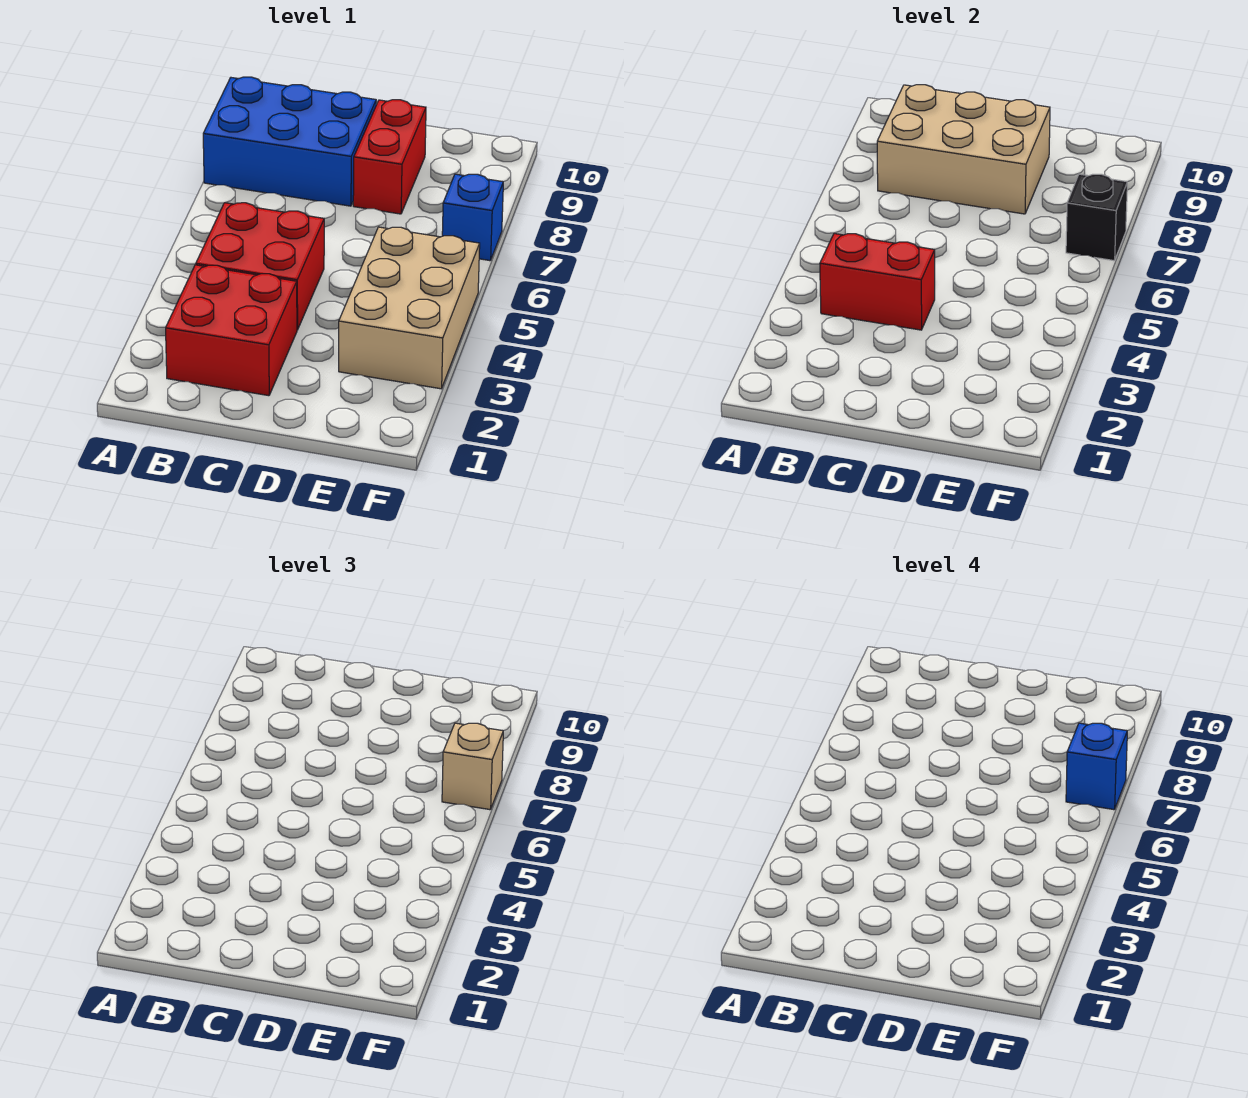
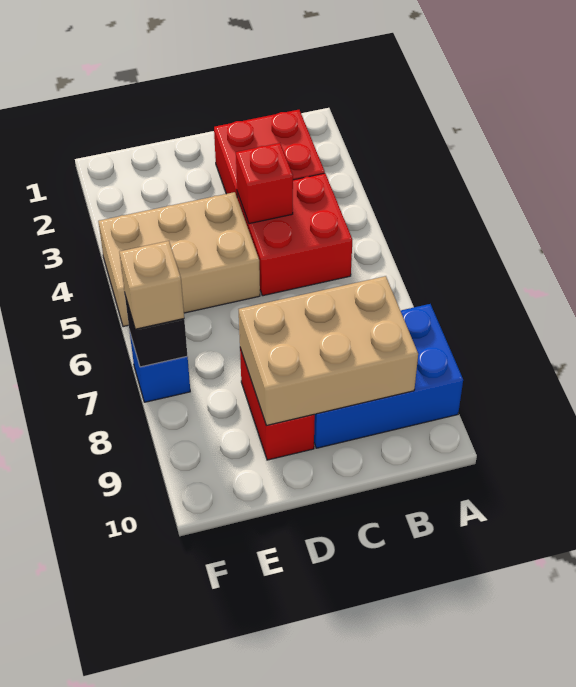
red brick B4:C4 level 2 -> red brick C4 level 2
tan brick E3:F5 level 1 -> tan brick D4:F5 level 1
blue brick F7 level 4 -> none

